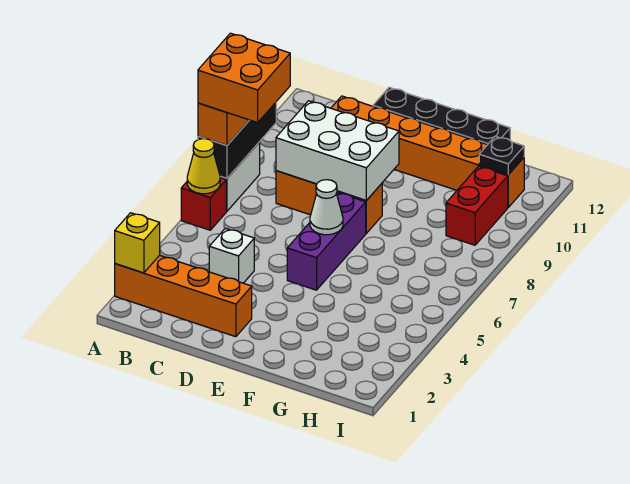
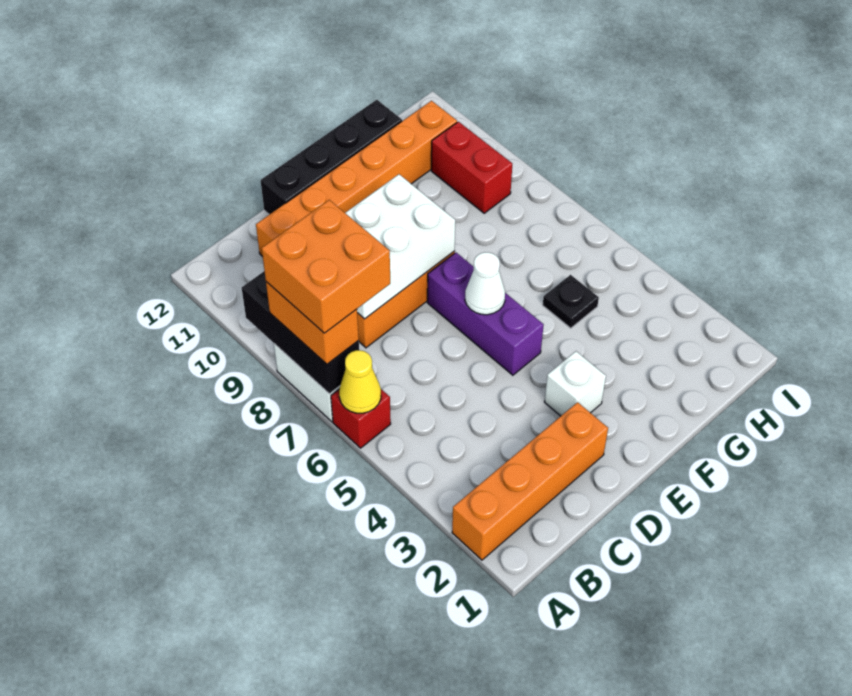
yellow brick A2 level 2 -> none
white brick C4 level 1 -> white brick E3 level 1
black plate H11 level 2 -> black plate G5 level 1

